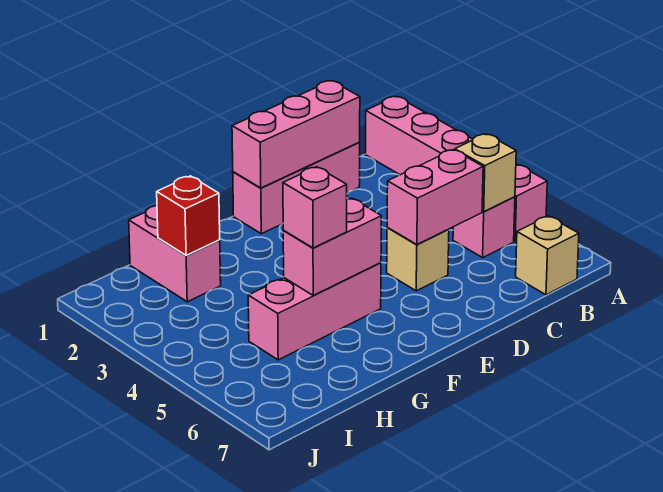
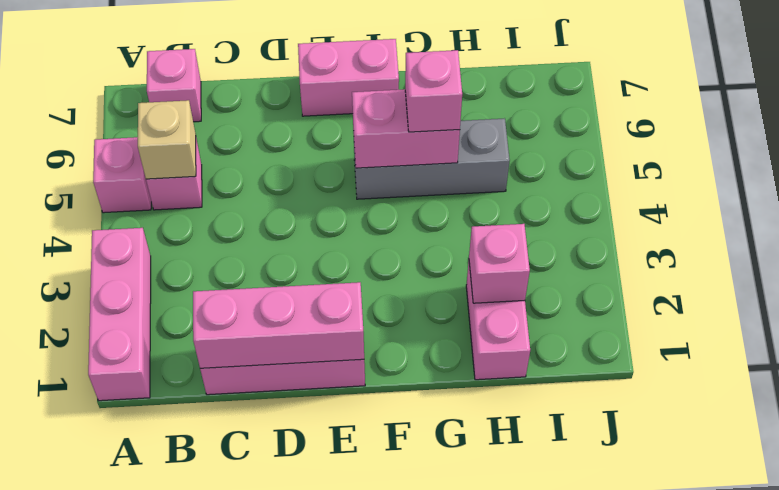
tan brick B7 level 1 -> pink brick B7 level 1
pink brick C5:D5 level 2 -> pink brick E7:F7 level 1
tan brick D5 level 1 -> none
pink brick F5:H5 level 1 -> grey brick F5:H5 level 1
red brick H2 level 2 -> pink brick H2 level 2

